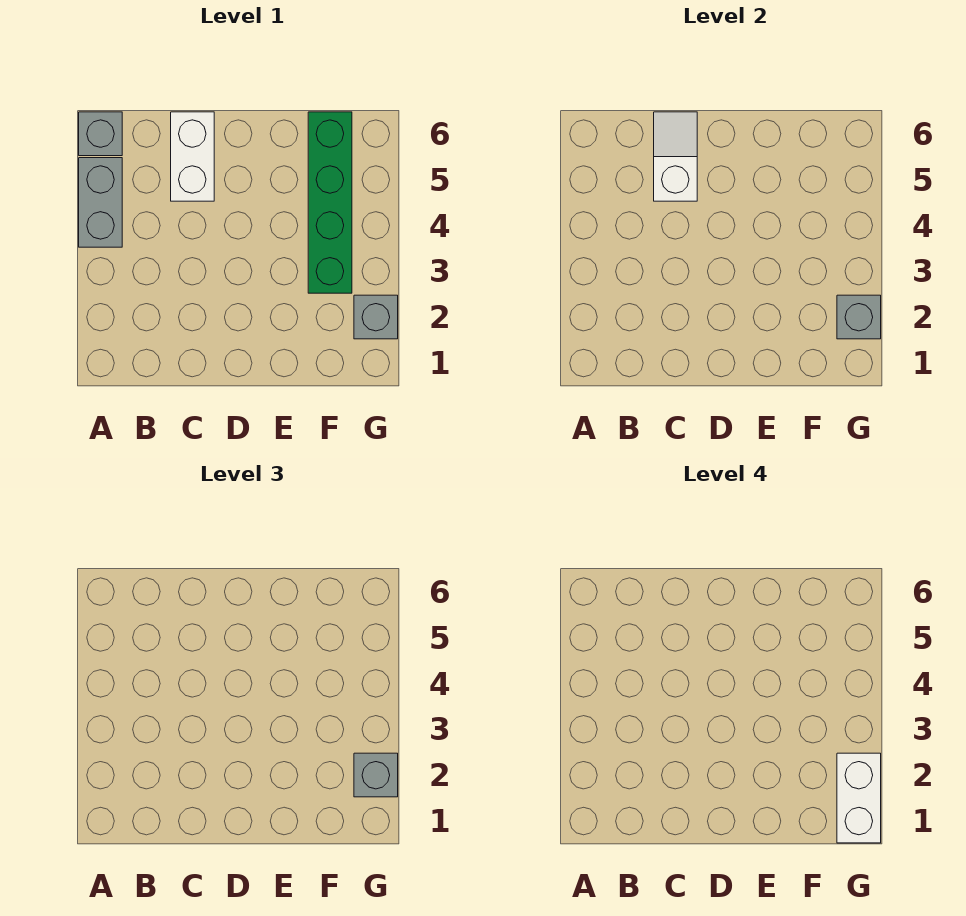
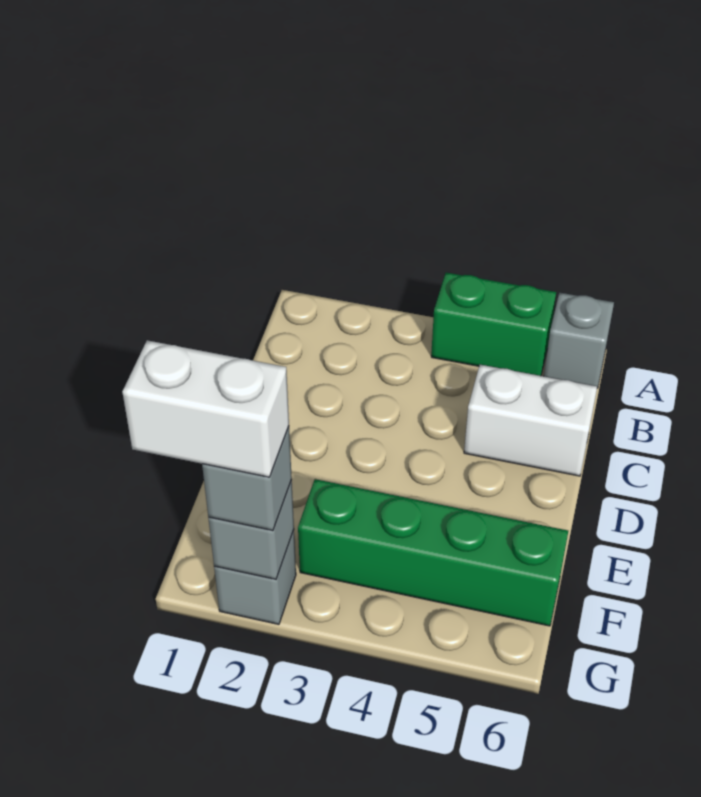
grey brick A4:A5 level 1 -> green brick A4:A5 level 1
white slope C5:C6 level 2 top 5 -> none

